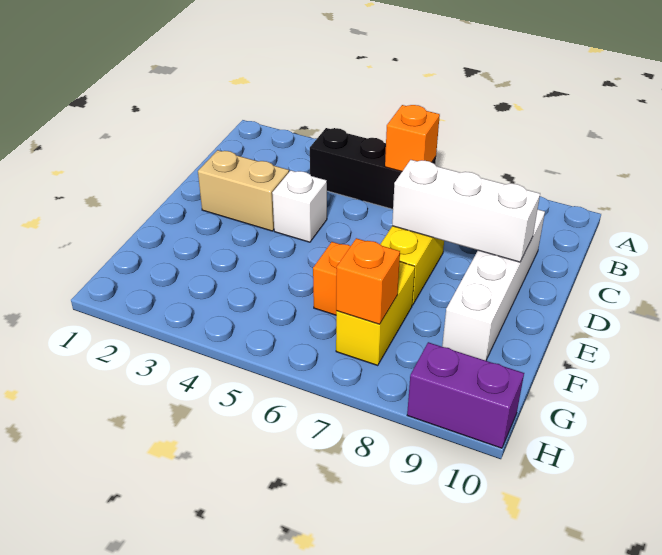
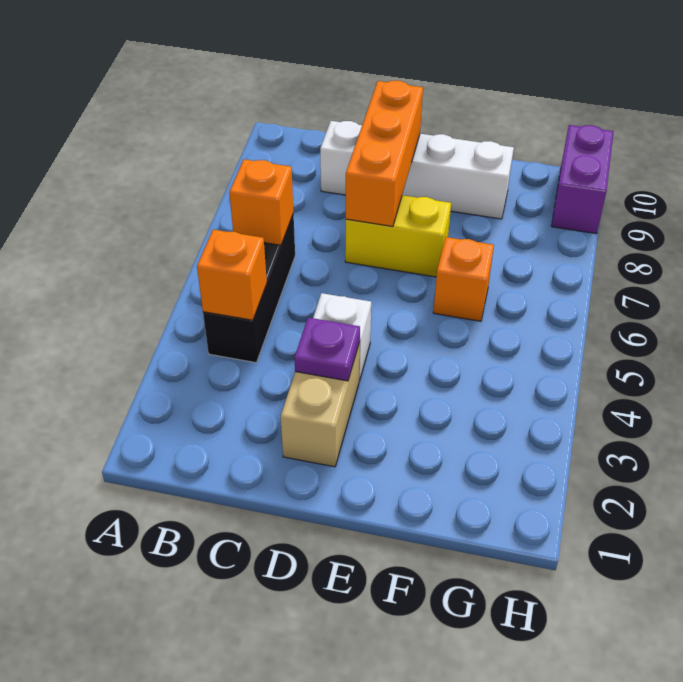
none -> purple plate D3 level 2
white brick D7:D9 level 2 -> orange brick D7:D9 level 2
yellow brick F7:G7 level 1 -> none
orange brick G7 level 2 -> orange brick B4 level 2

